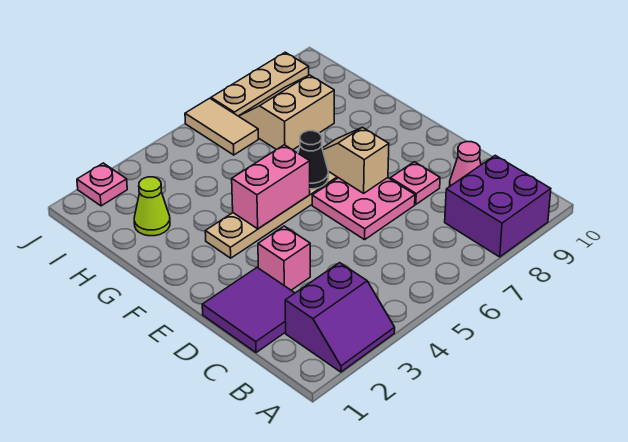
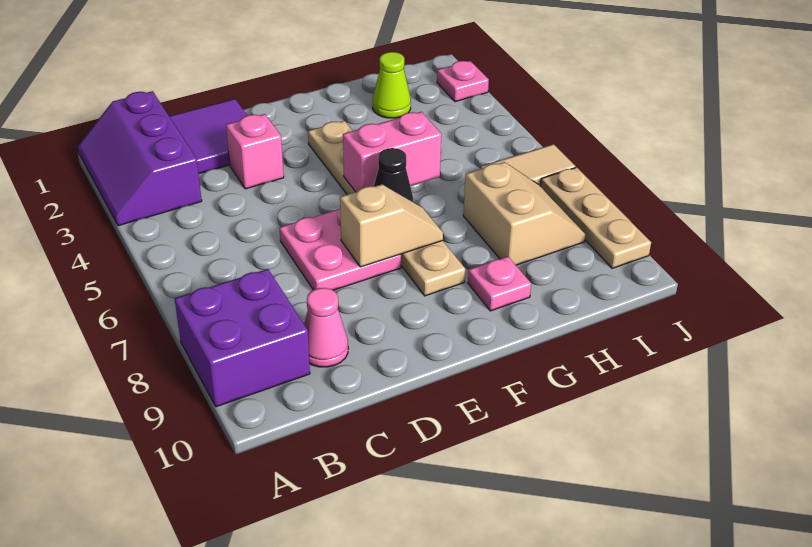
purple slope A2:B3 level 1 top B -> purple slope A1:B3 level 1 top B
pink plate D8 level 1 -> pink plate G9 level 1
pink brick F4:F5 level 2 -> pink brick F5:G5 level 2

